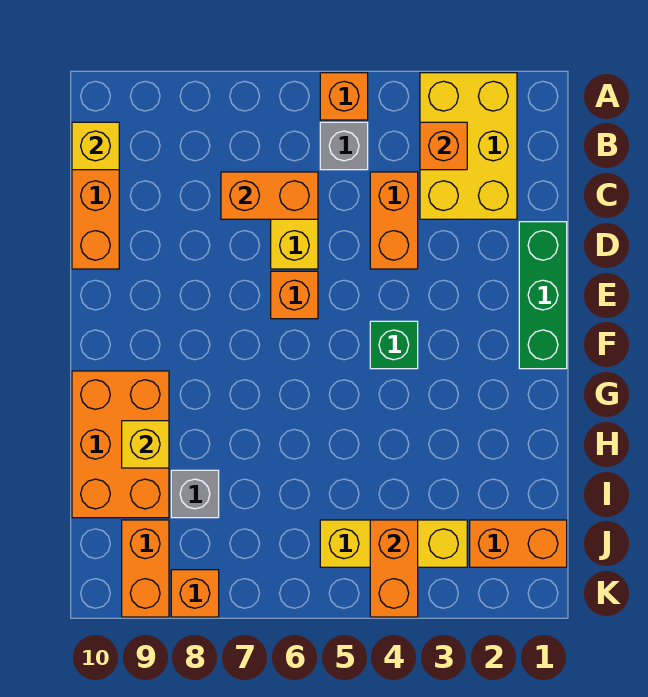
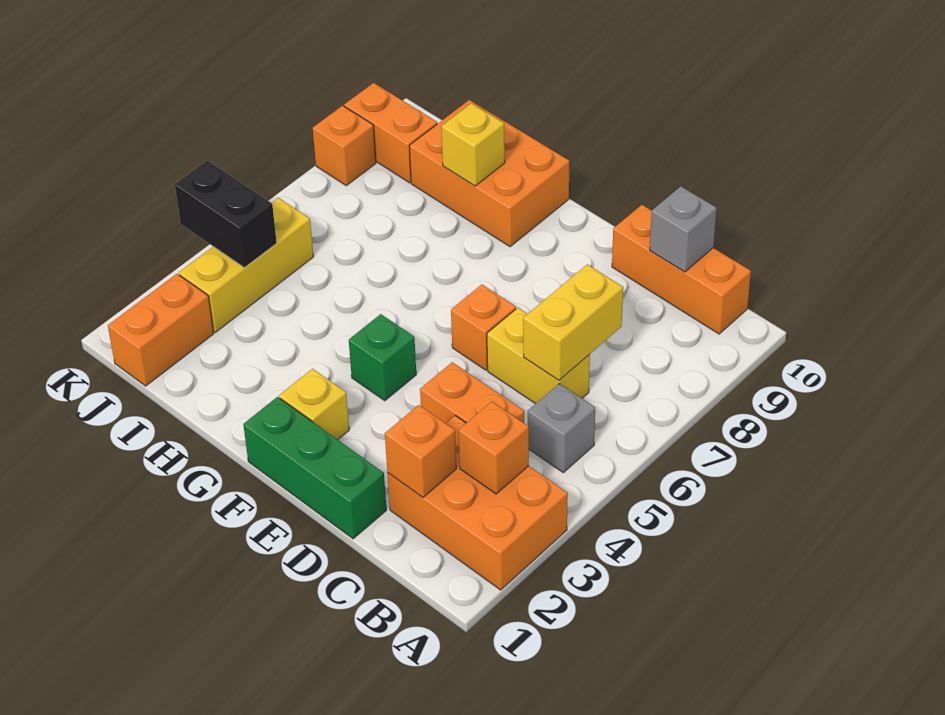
yellow brick A2:C3 level 1 -> orange brick A2:C3 level 1
orange brick A5 level 1 -> orange brick C2 level 2
yellow brick B10 level 2 -> yellow brick F2 level 1
orange brick C6:C7 level 2 -> yellow brick C6:C7 level 2
grey brick I8 level 1 -> grey brick C10 level 2
orange brick J4:K4 level 2 -> black brick J4:K4 level 2

